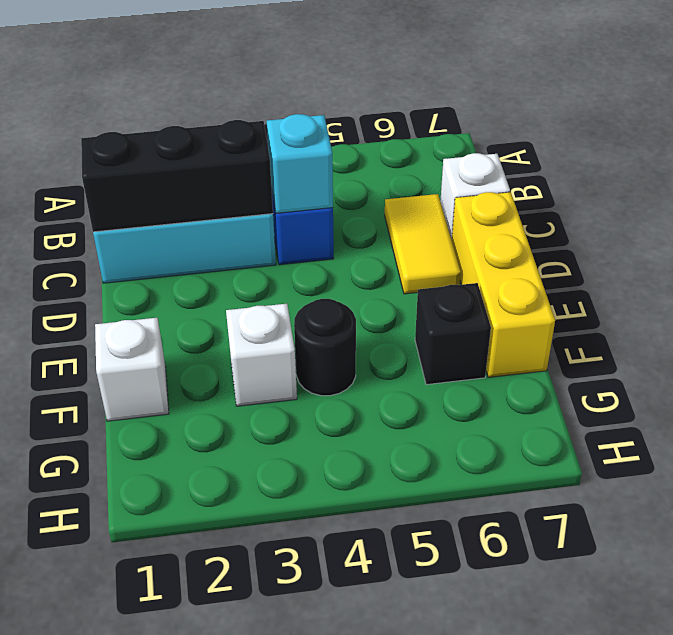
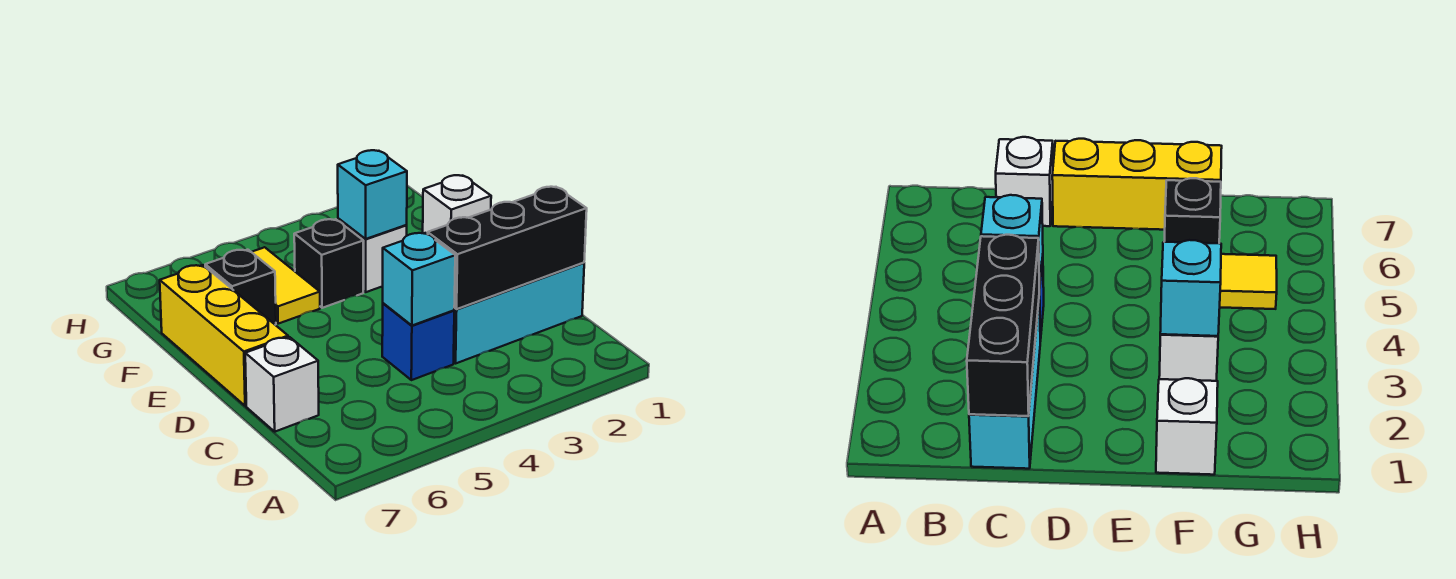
yellow tile C6:D6 level 1 -> yellow tile F5:G5 level 1
none -> cyan brick F3 level 2
black round brick F4 level 1 -> black brick F4 level 1

